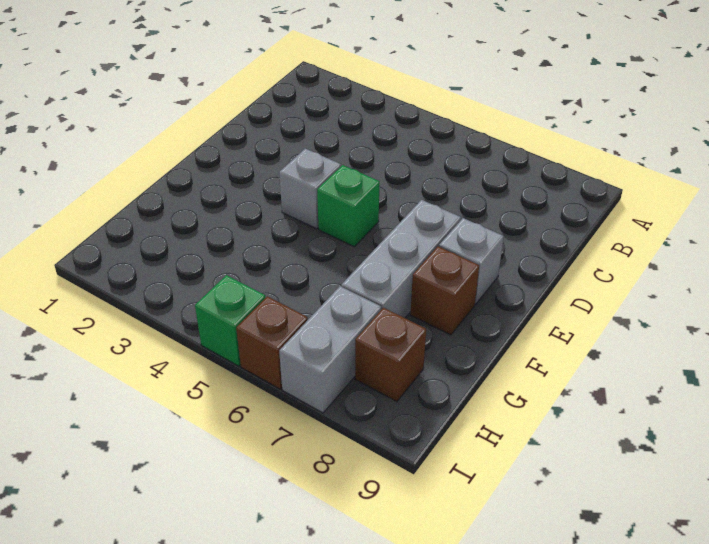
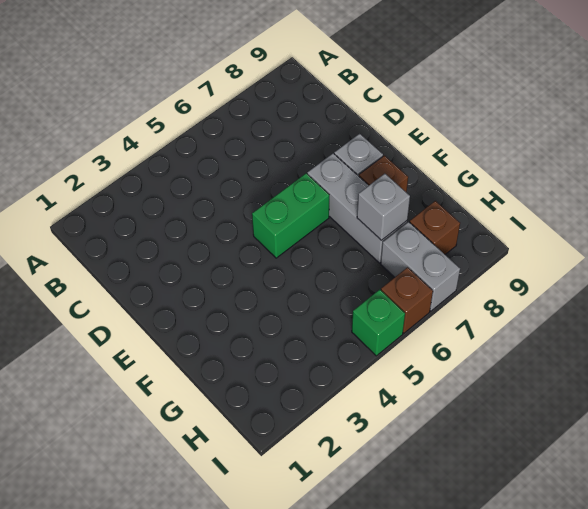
grey brick E4 level 1 -> grey brick G7 level 2
green brick E5 level 1 -> green brick E5:E6 level 1

